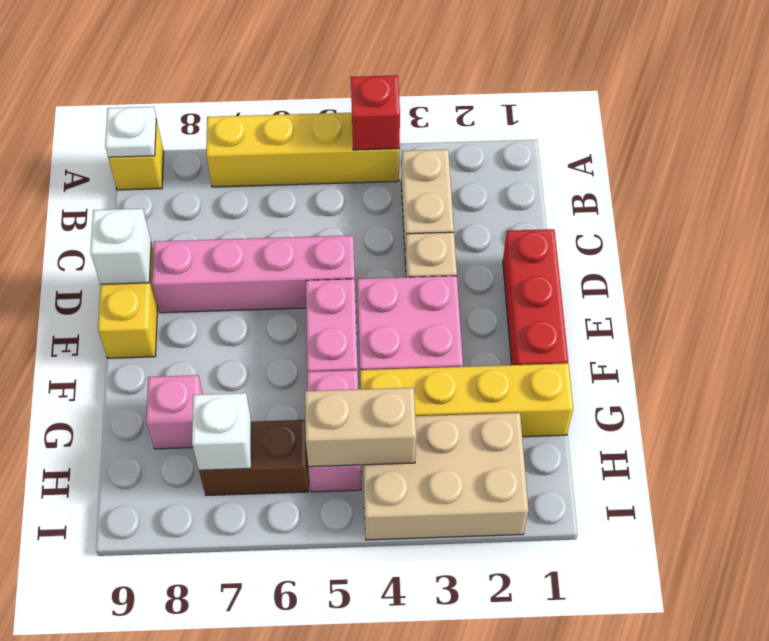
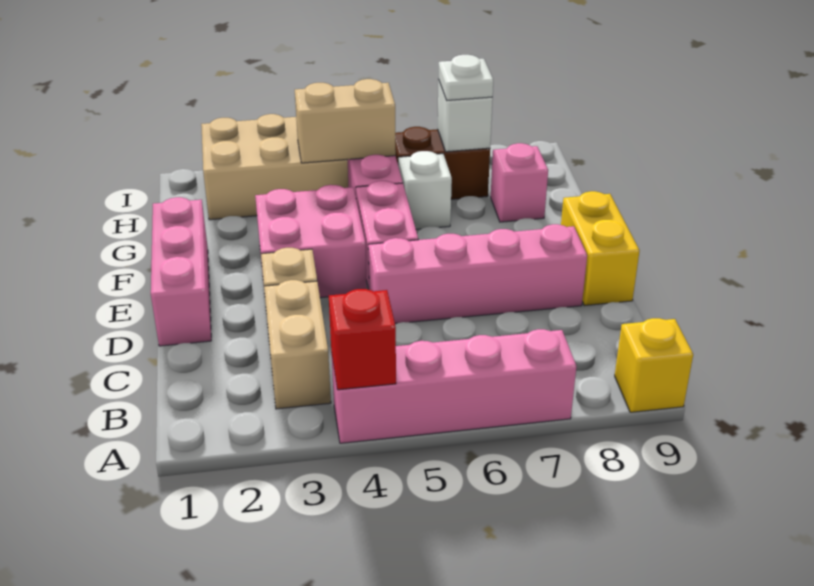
yellow brick A4:A7 level 1 -> pink brick A4:A7 level 1
white plate A9 level 2 -> white plate H7 level 3
red brick D1:F1 level 1 -> pink brick D1:F1 level 1
white brick D9 level 2 -> white brick G6 level 1
yellow brick G1:G4 level 1 -> none

